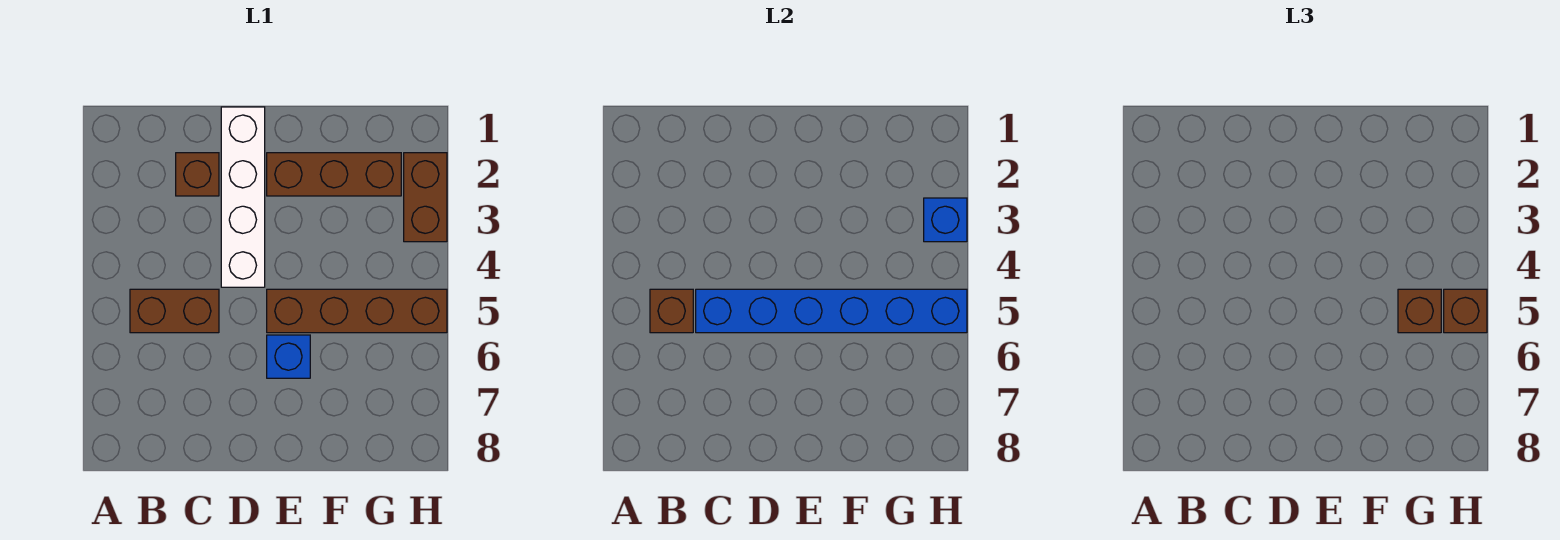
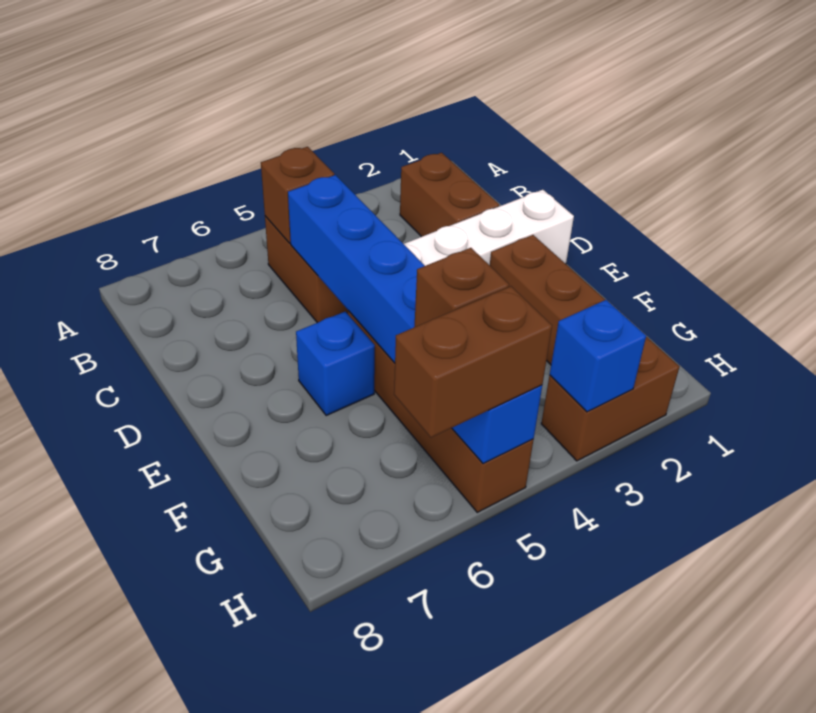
brown brick C2 level 1 -> brown brick B2:C2 level 1
brown brick H5 level 3 -> brown brick H5:H6 level 3

